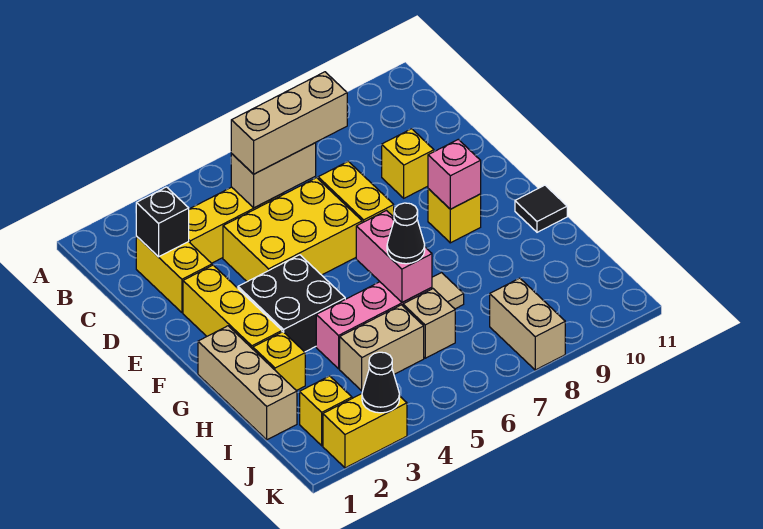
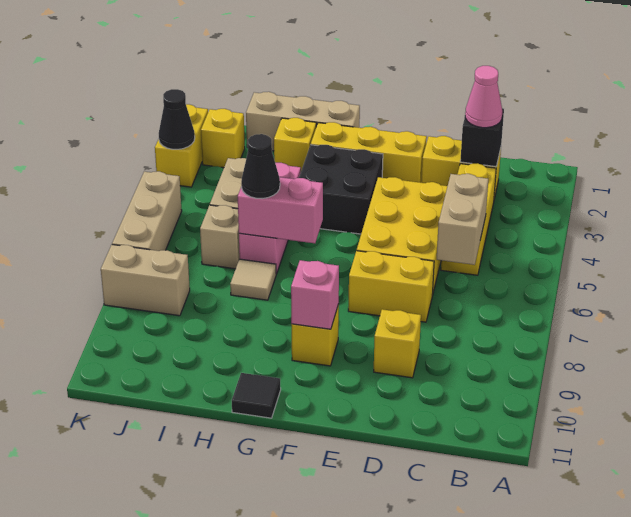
none -> pink cone C2 level 3
tan brick C5:C7 level 3 -> tan brick K5:K7 level 1

